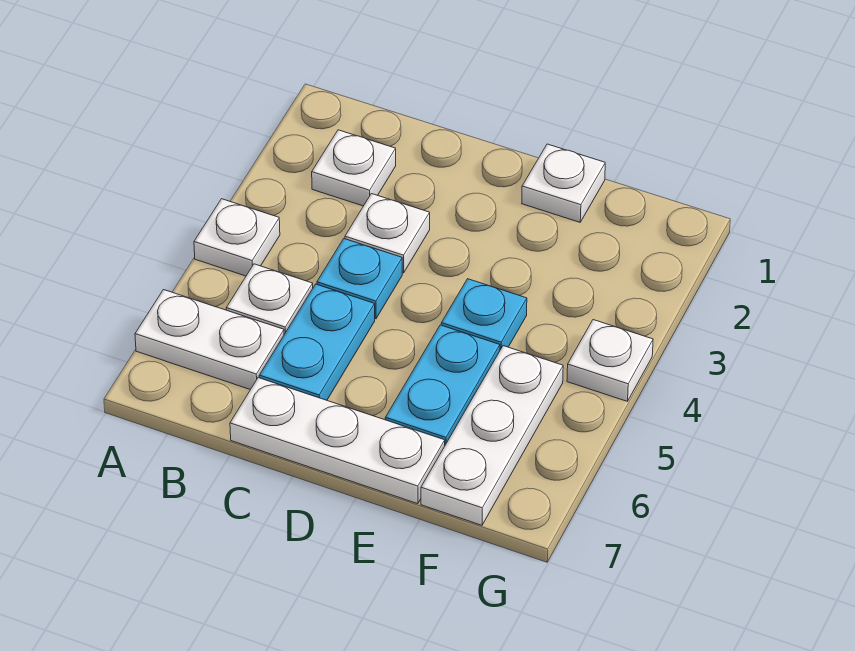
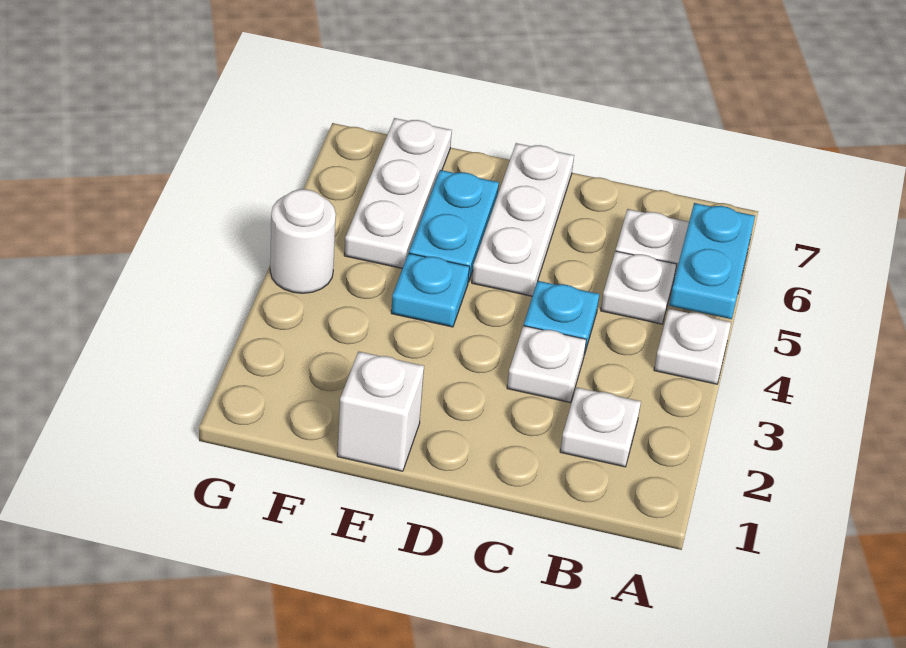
cyan plate C5:C6 level 1 -> cyan plate A5:A6 level 2
white plate C7:E7 level 1 -> white plate D5:D7 level 1
white plate E1 level 1 -> white brick E1 level 1
white plate G4 level 1 -> white round brick G4 level 1

